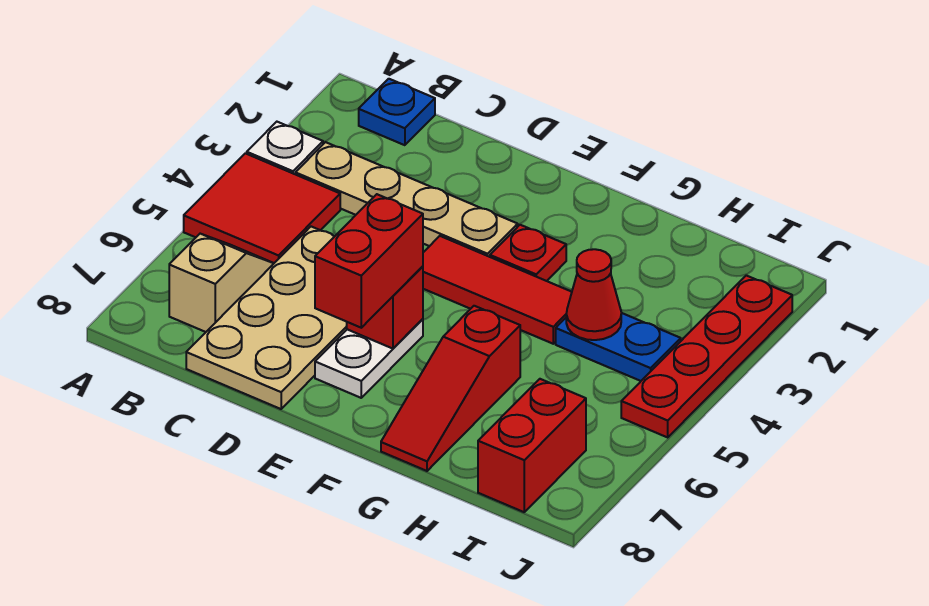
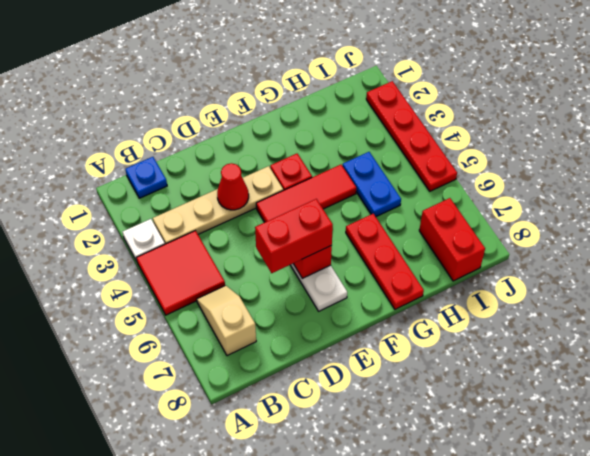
tan plate C5:D8 level 1 -> none
red brick E6:E7 level 3 -> red brick D6:E6 level 3
red slope G6:G8 level 1 top 6 -> red plate G6:G8 level 1
blue plate H4:I4 level 1 -> blue plate H4:H5 level 1
red cone H4 level 2 -> red cone D3 level 2

